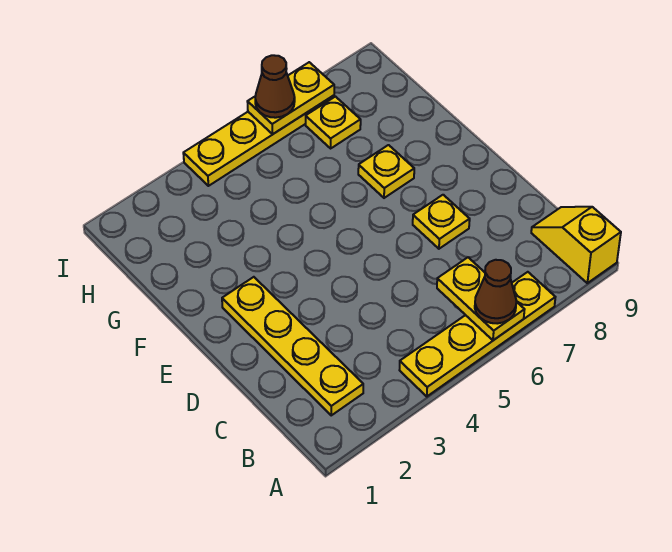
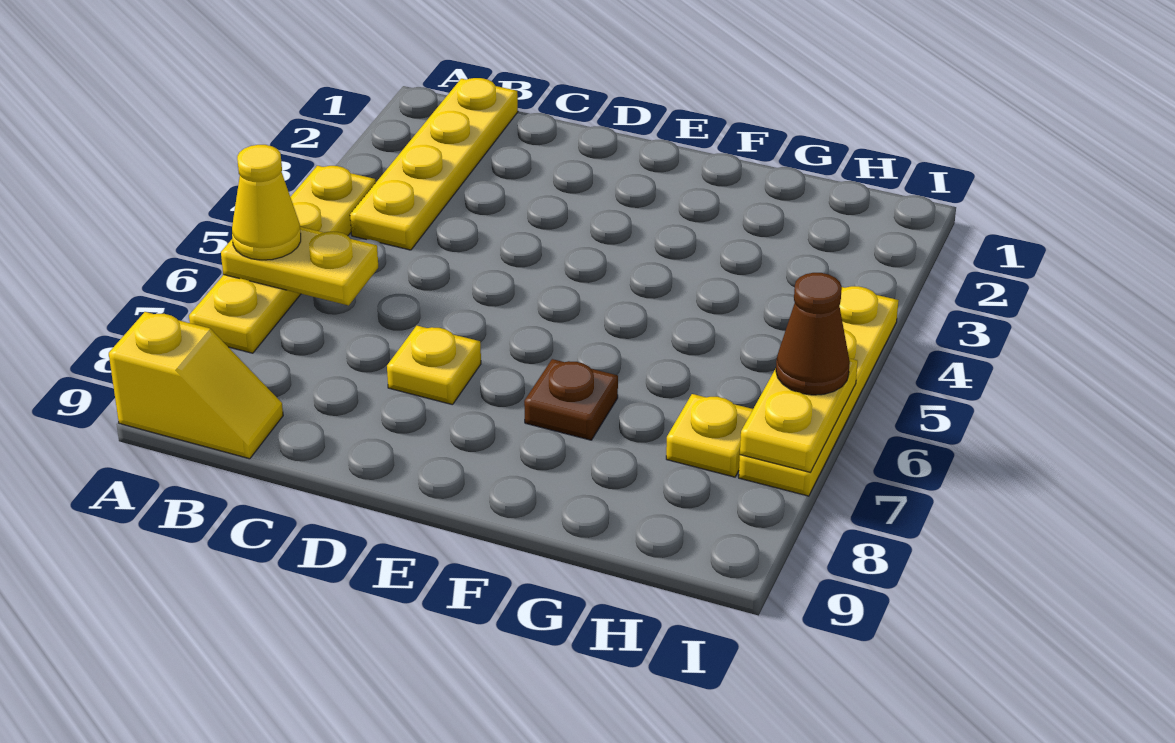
brown cone A6 level 3 -> yellow cone A6 level 3
yellow plate B2:E2 level 1 -> yellow plate B1:B4 level 1
yellow plate F7 level 1 -> brown plate F7 level 1

